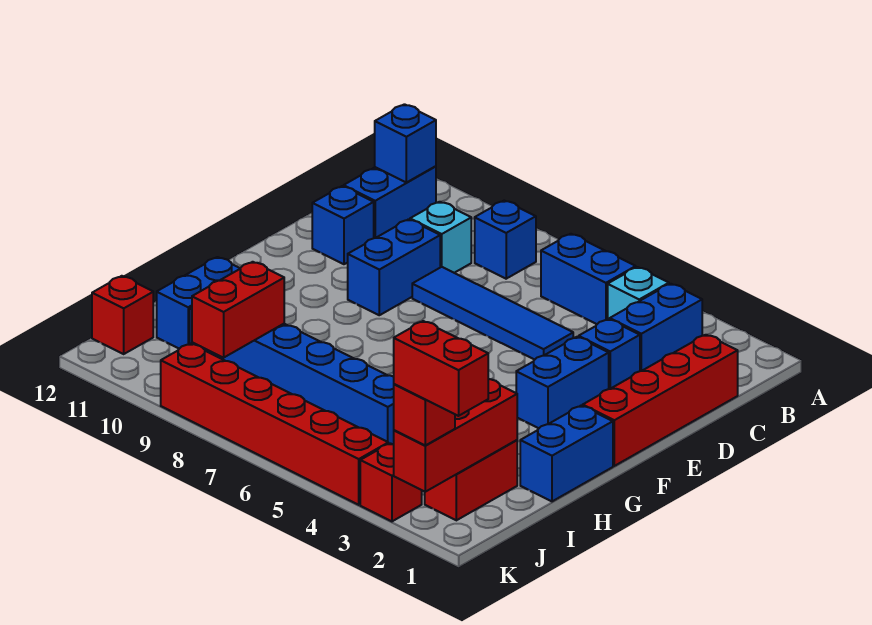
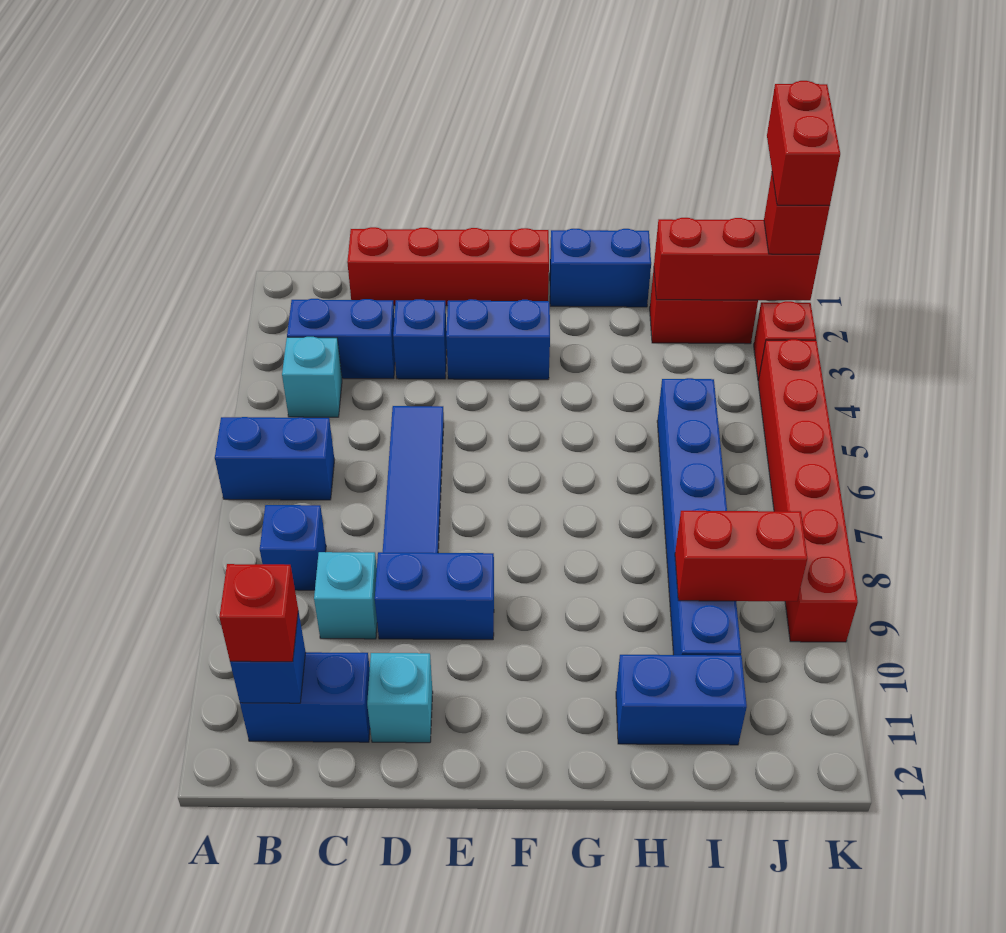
blue brick B5:B6 level 1 -> blue brick A6:B6 level 1
blue brick D11 level 1 -> cyan brick D11 level 1
red brick J12 level 1 -> red brick B11 level 3

